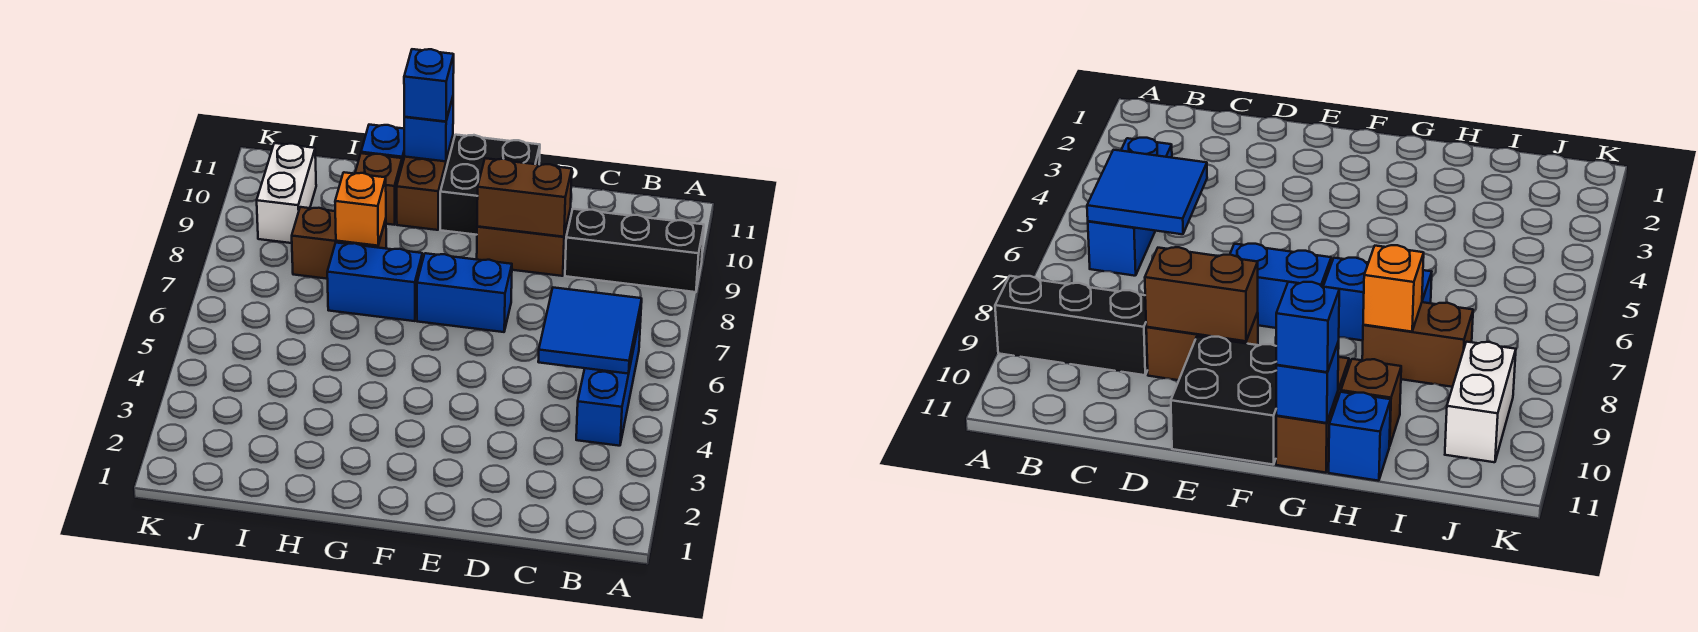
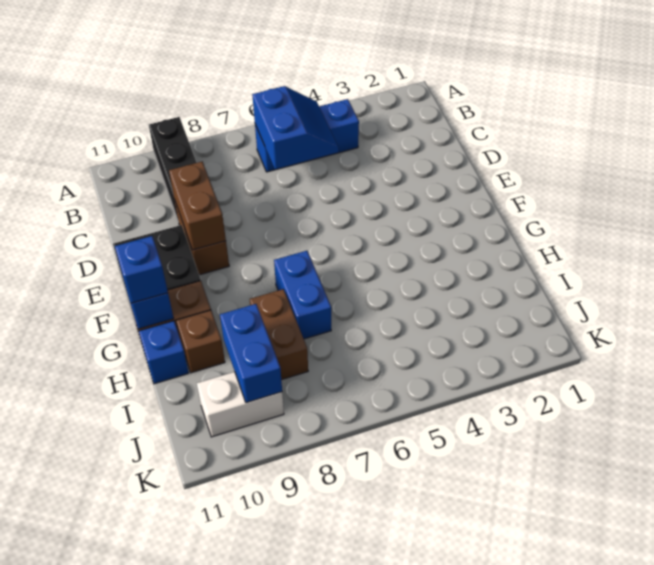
blue tile B5:C6 level 2 -> blue slope B5:C6 level 2 top 6
blue brick E7:F7 level 1 -> blue brick I9:J9 level 2
orange brick H8 level 2 -> none

